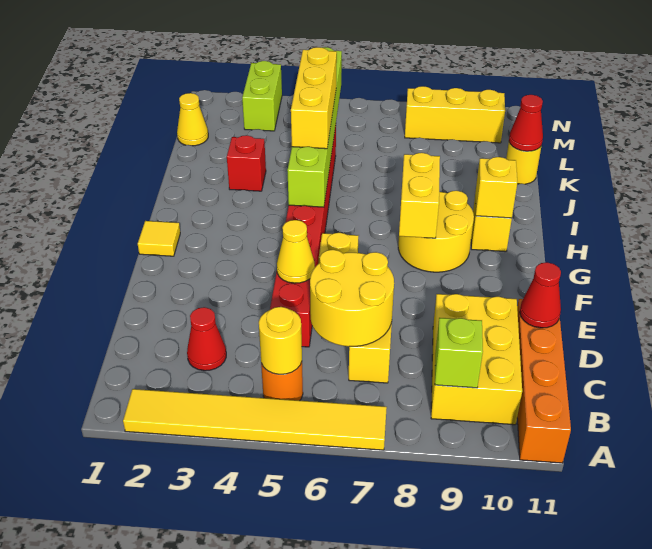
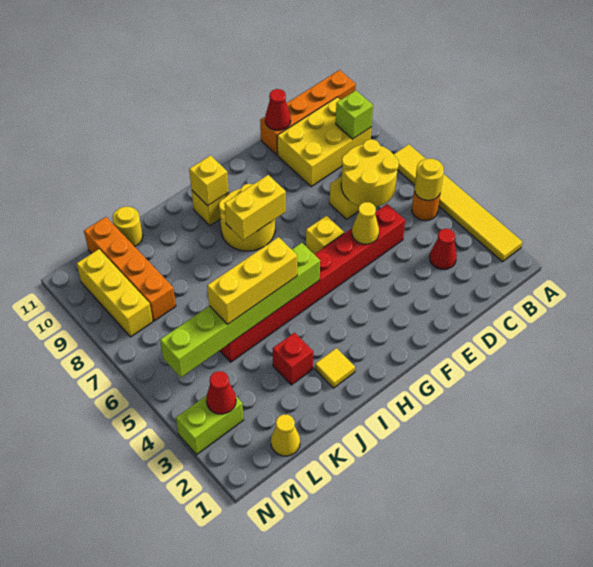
yellow tile G1 level 1 -> yellow tile I2 level 1
red cone K11 level 2 -> red cone M3 level 2
none -> orange brick L8:L11 level 1

